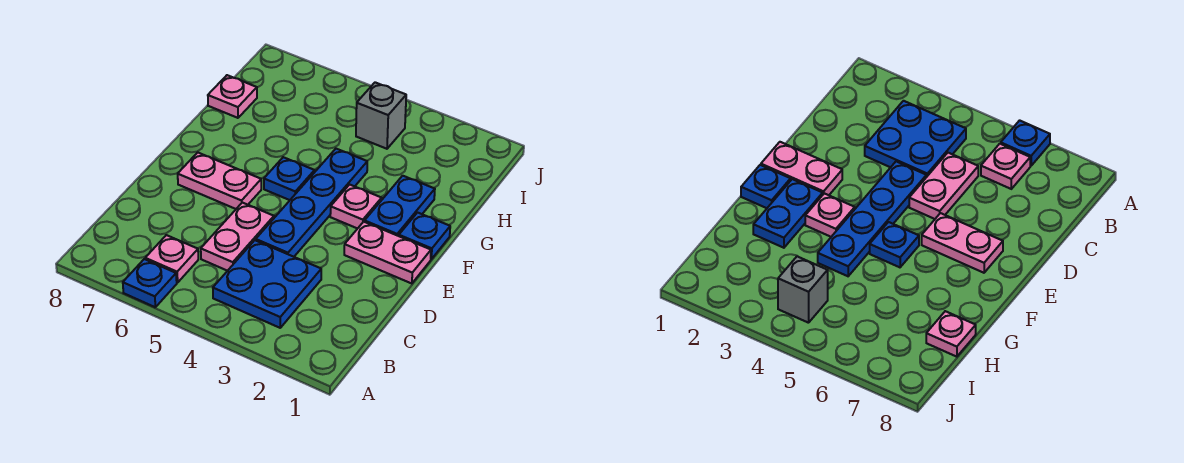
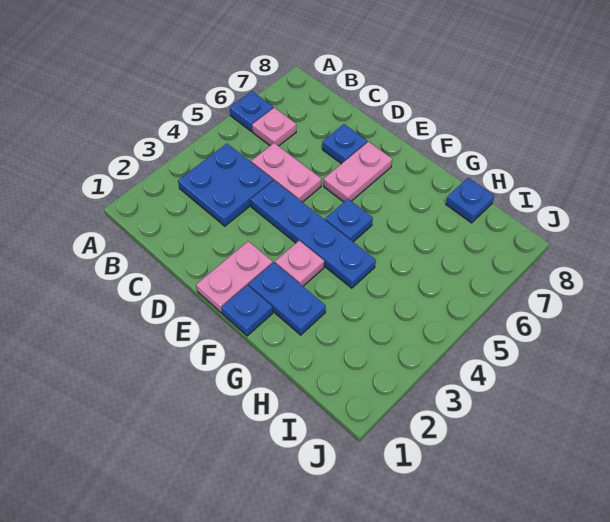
none -> blue plate D7 level 1
pink plate H8 level 1 -> blue plate H8 level 1
grey brick I4 level 1 -> none

